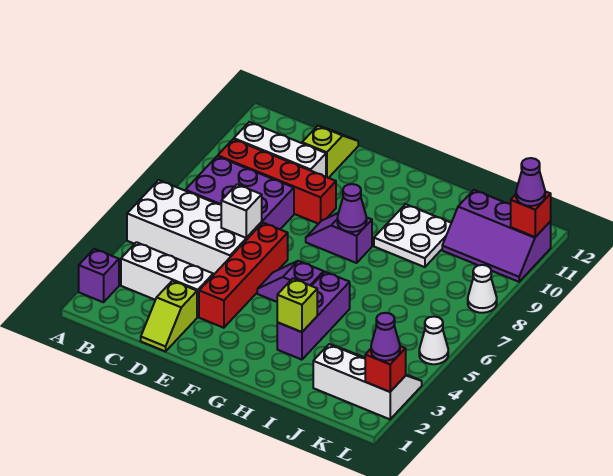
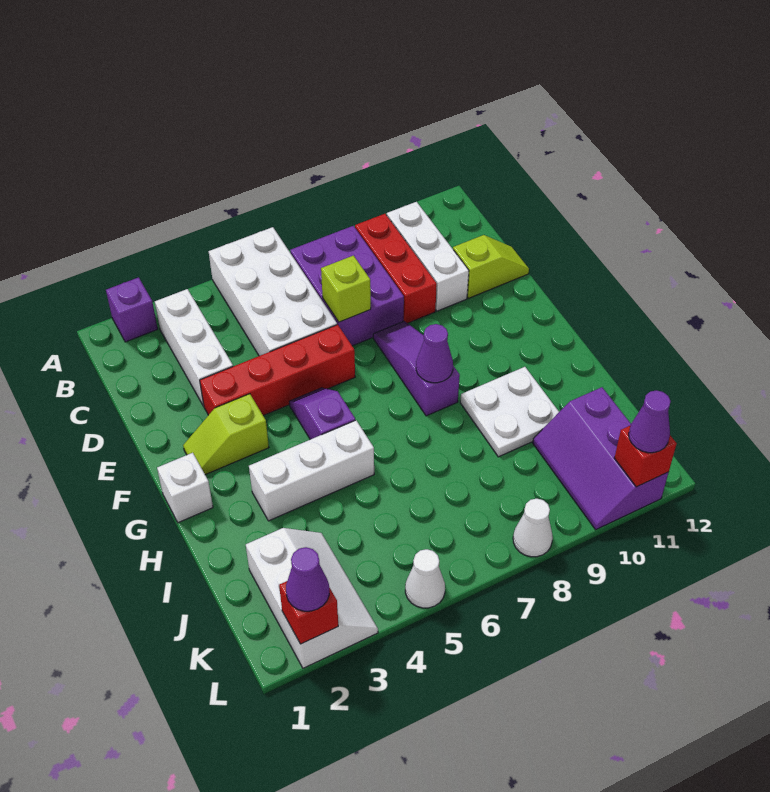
red brick B9:E9 level 1 -> red brick B9:D9 level 1
lime slope D1:D2 level 1 top 2 -> lime slope F2:F3 level 1 top 3
white brick D6 level 2 -> white brick G1 level 1
purple slope F8:G8 level 1 top G -> purple slope E8:G8 level 1 top G
purple brick H3:H5 level 1 -> white brick H3:H5 level 1
lime brick H3 level 2 -> lime brick D7 level 2

